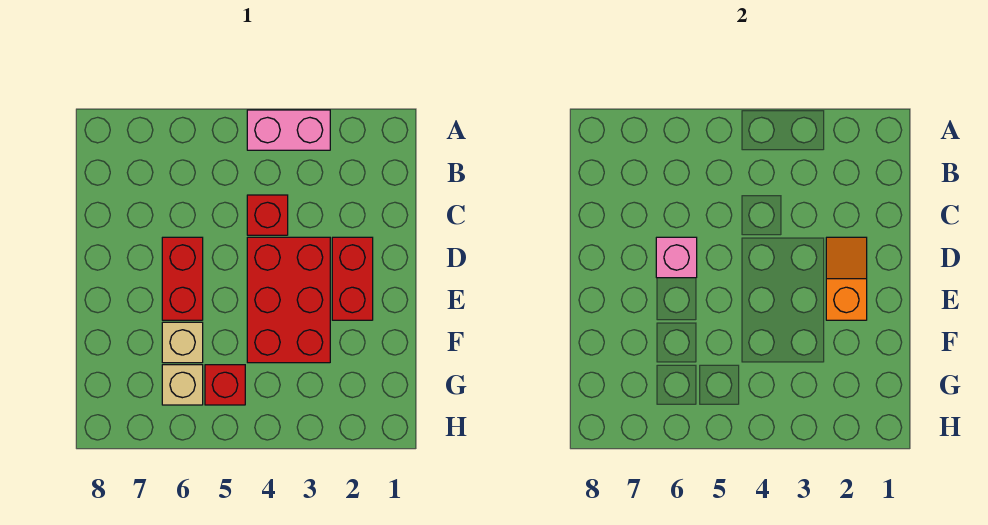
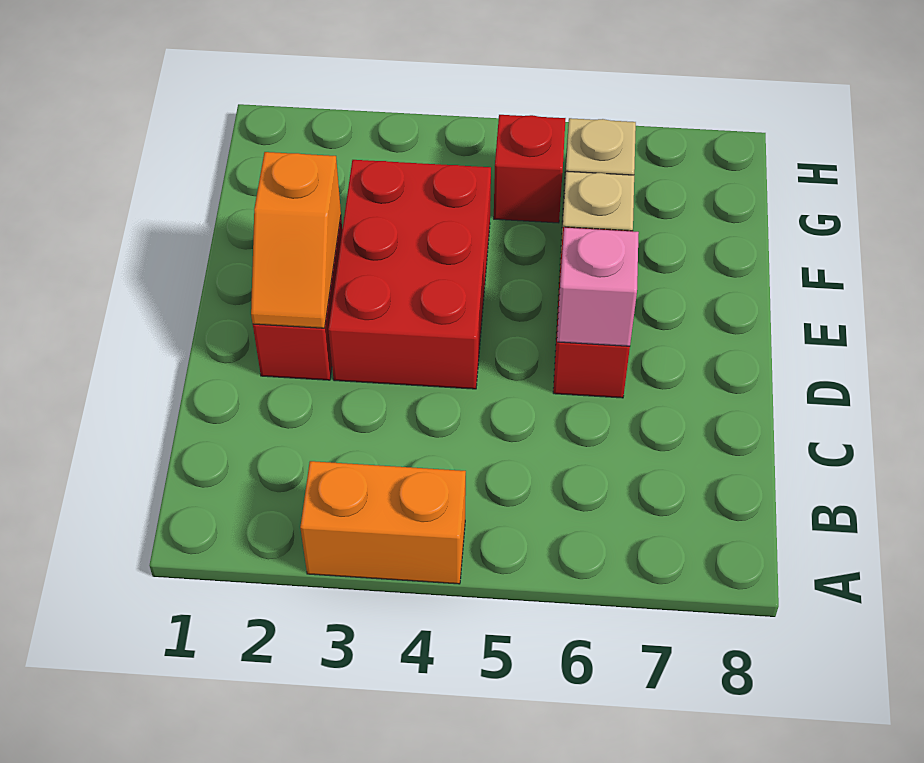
pink brick A3:A4 level 1 -> orange brick A3:A4 level 1
red brick C4 level 1 -> none

